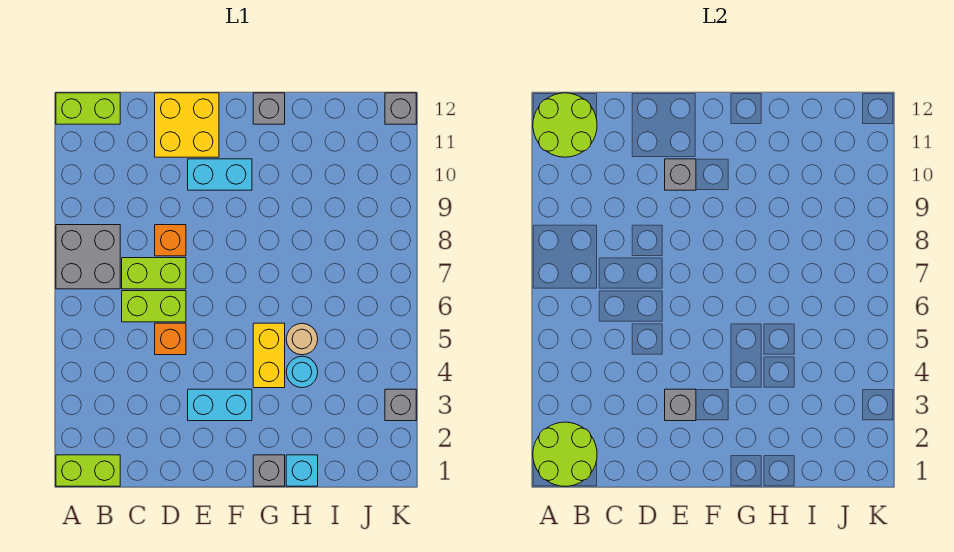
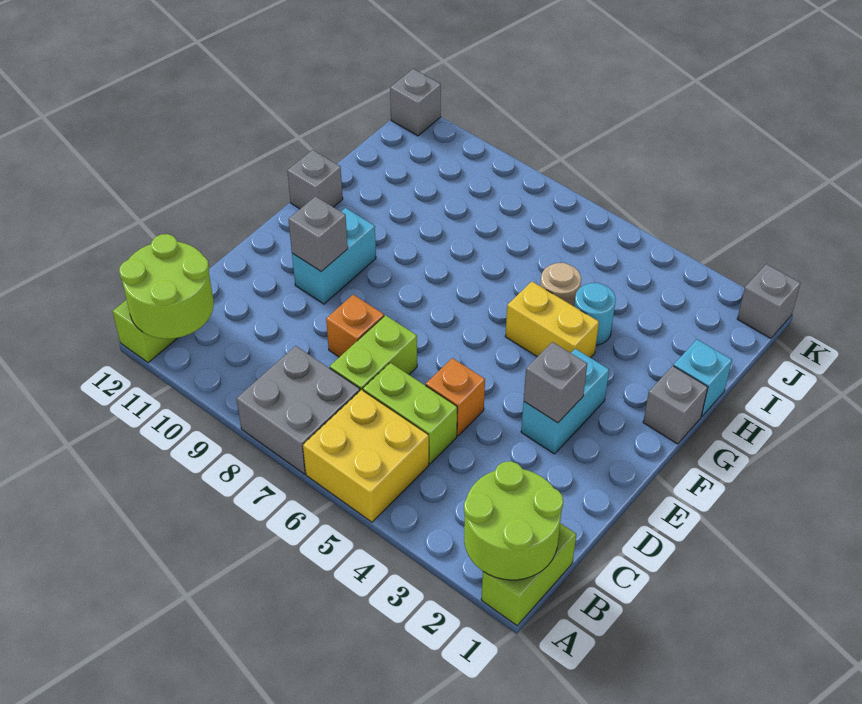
lime brick C6:D6 level 1 -> lime brick C5:C6 level 1
yellow brick D11:E12 level 1 -> yellow brick A5:B6 level 1
grey brick K3 level 1 -> grey brick K1 level 1

